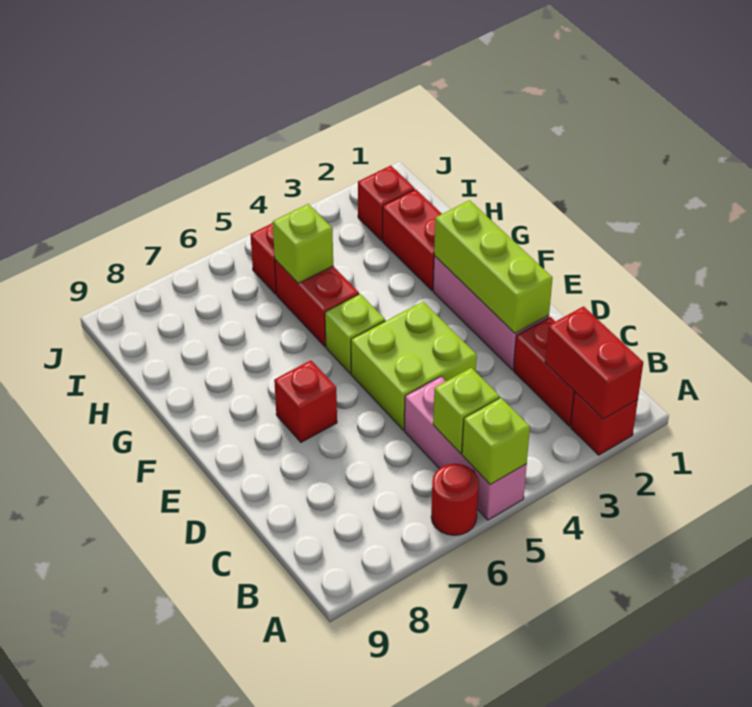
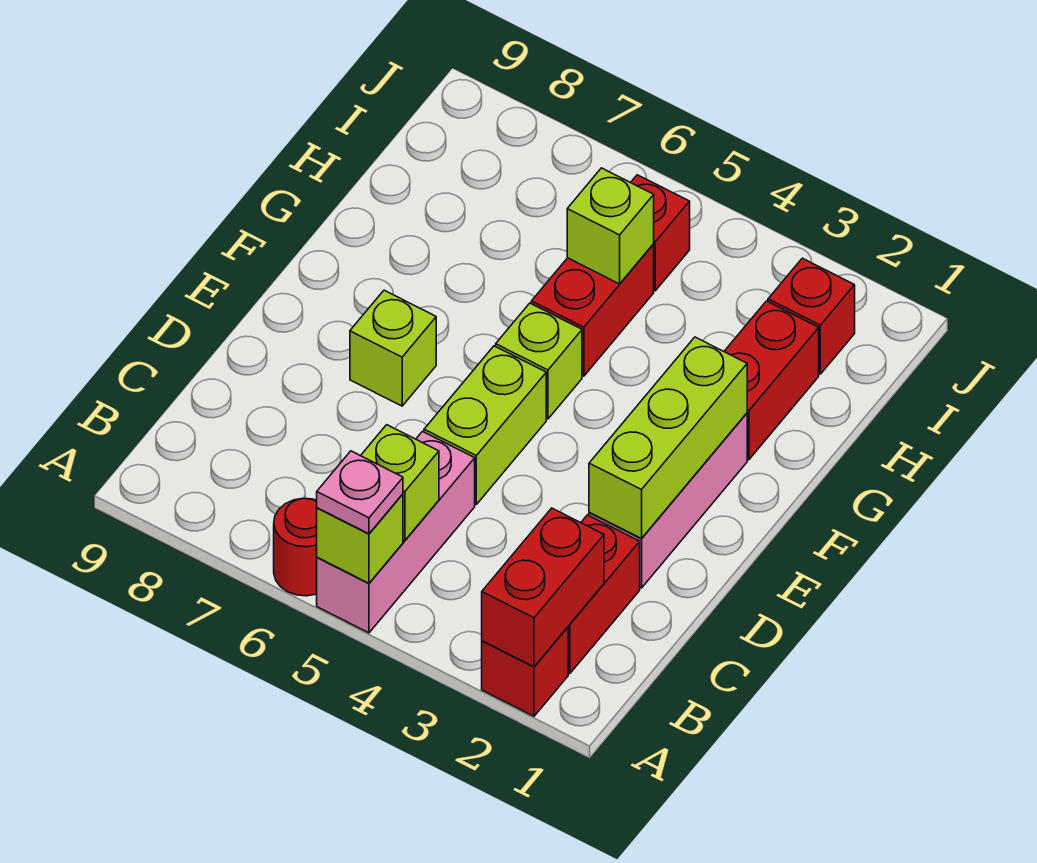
none -> pink plate A5 level 3
lime brick D4:E5 level 1 -> lime brick D5:E5 level 1
red brick E7 level 1 -> lime brick E7 level 1

